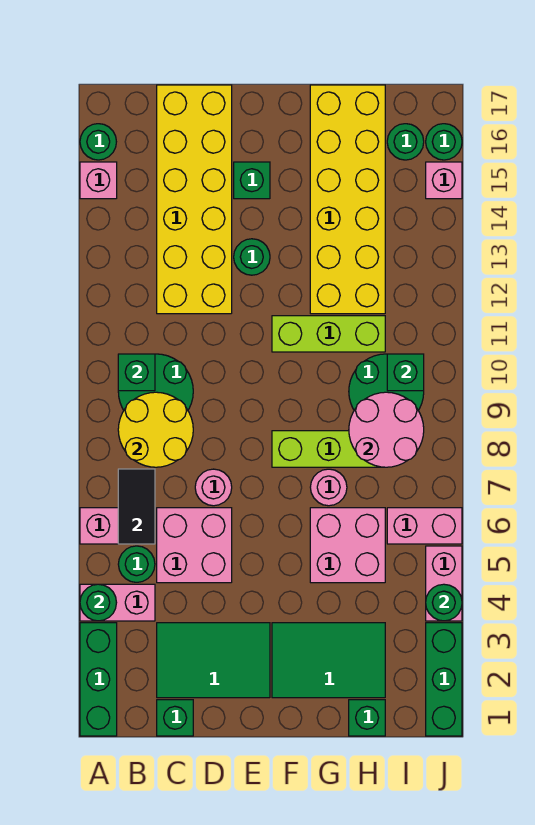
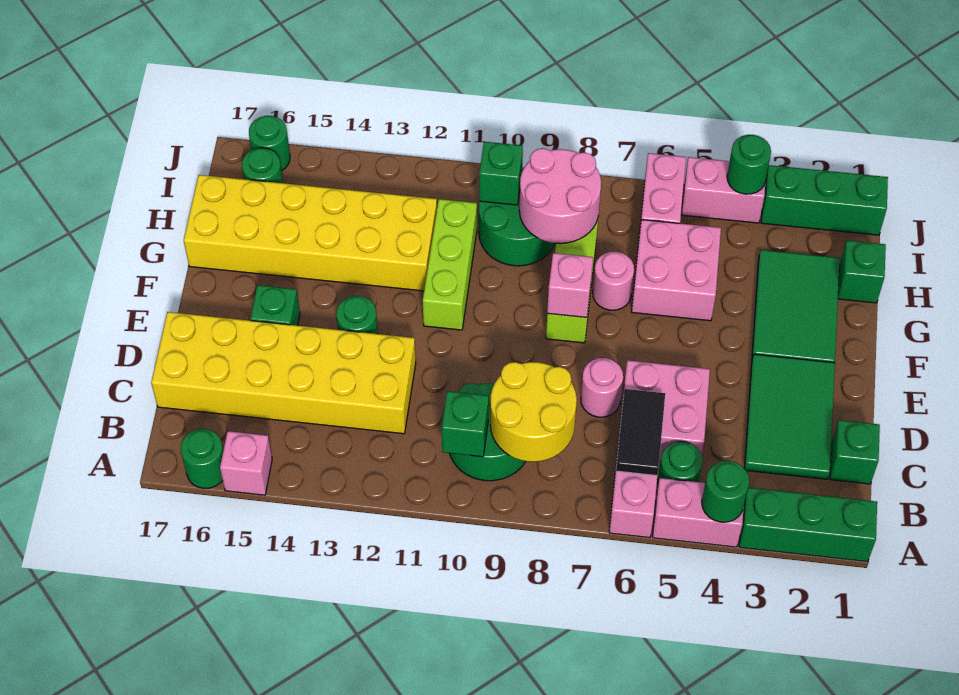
pink brick A4:B4 level 1 -> pink brick A4:A5 level 1
black tile B6:B7 level 2 -> black tile B6:C6 level 2
pink brick J15 level 1 -> pink brick F8 level 2

